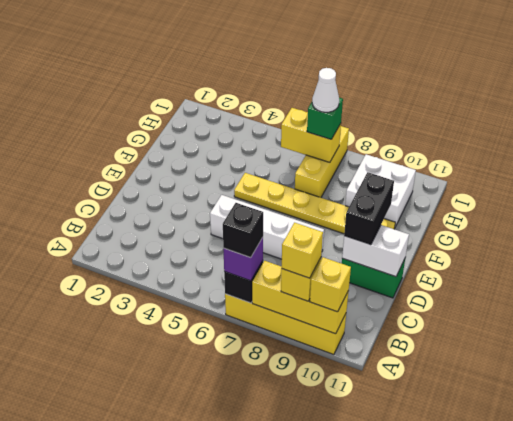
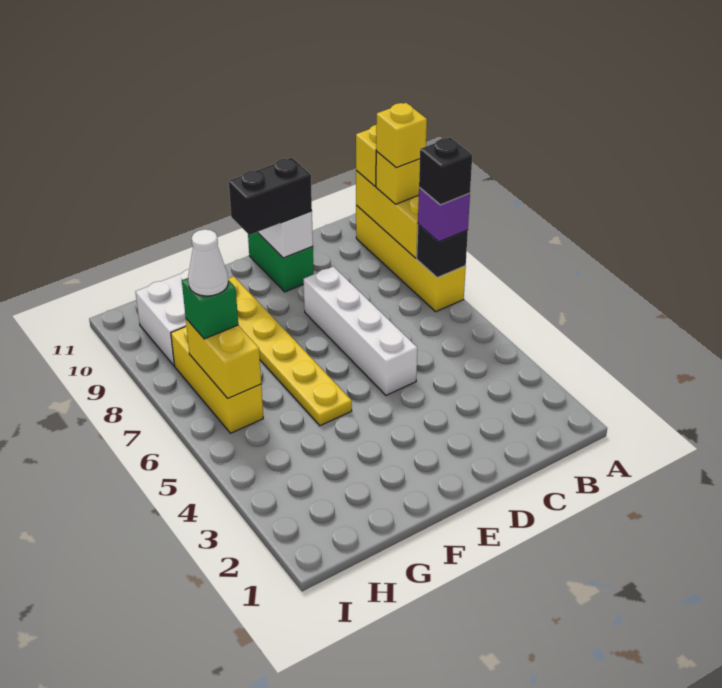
yellow brick G7:I7 level 1 -> yellow brick H6:H8 level 1

